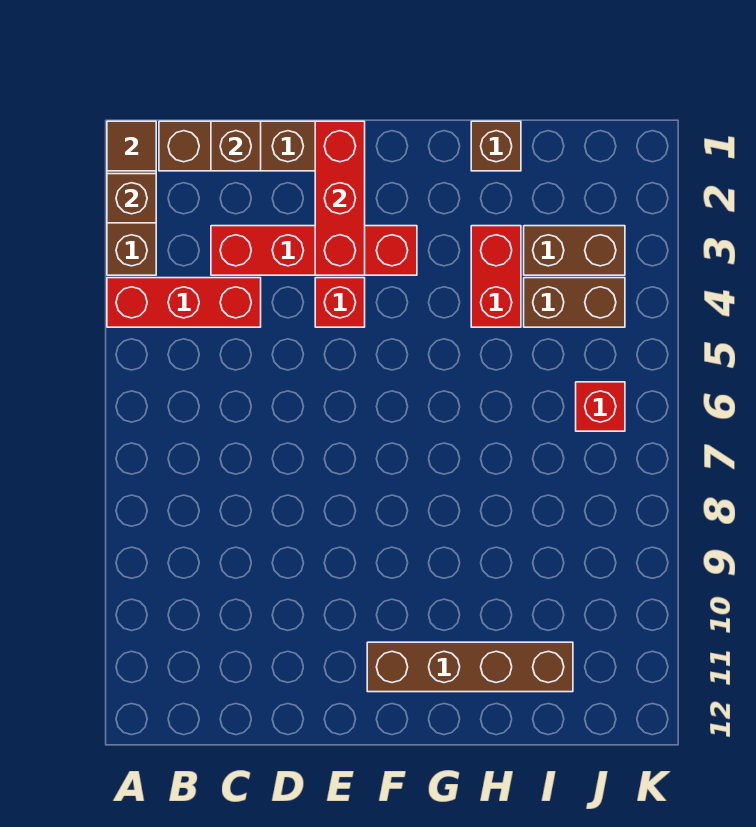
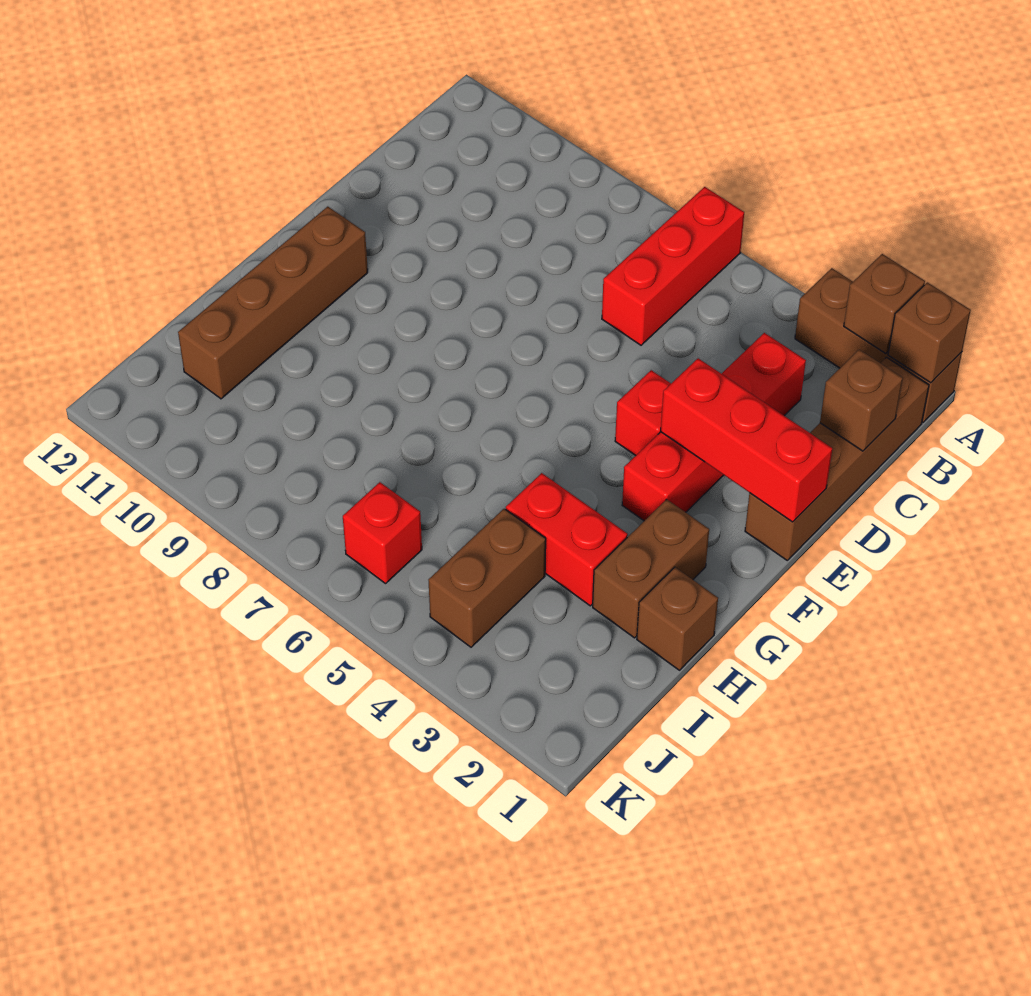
brown tile A1 level 2 -> brown brick A1 level 2
red brick A4:C4 level 1 -> red brick A6:C6 level 1
brown brick I3:J3 level 1 -> brown brick G2:H2 level 1

